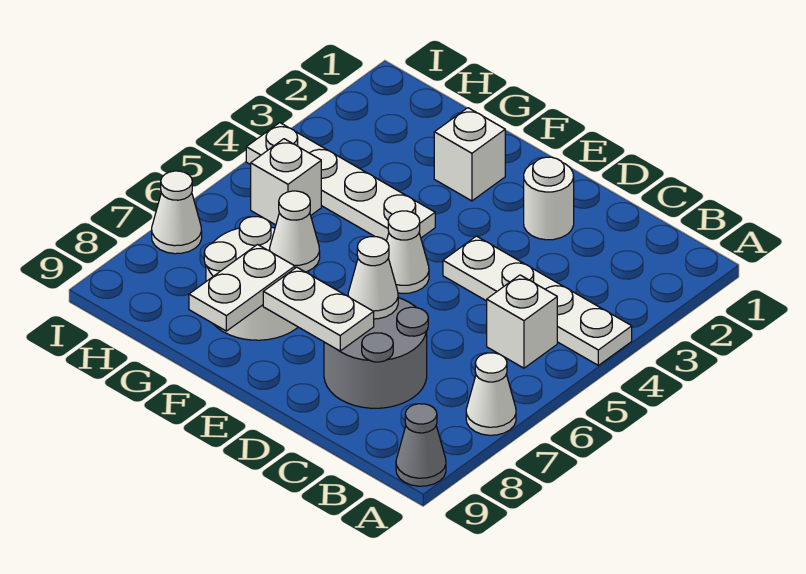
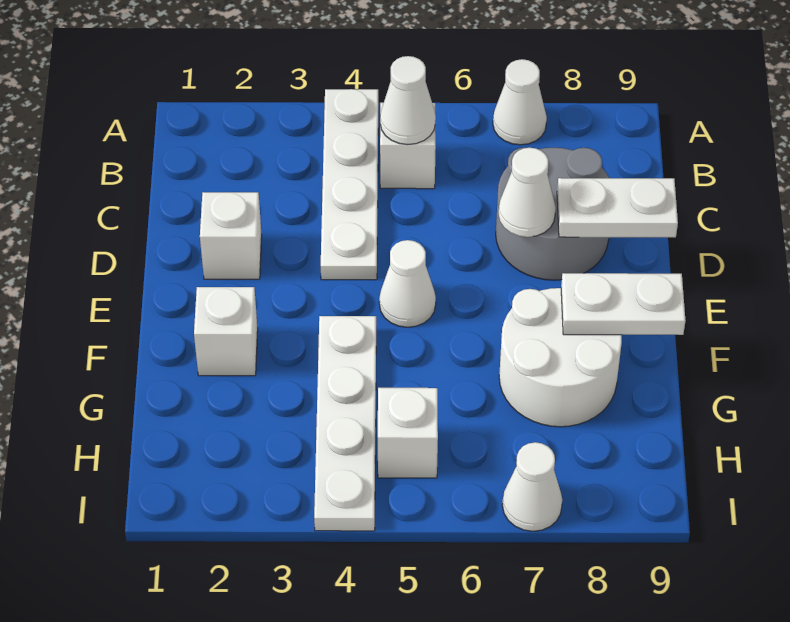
grey cone A9 level 1 -> none
white round brick D2 level 1 -> white brick D2 level 1
white plate D8:E8 level 2 -> white plate D8:D9 level 2
white cone F7 level 2 -> white cone B5 level 2

